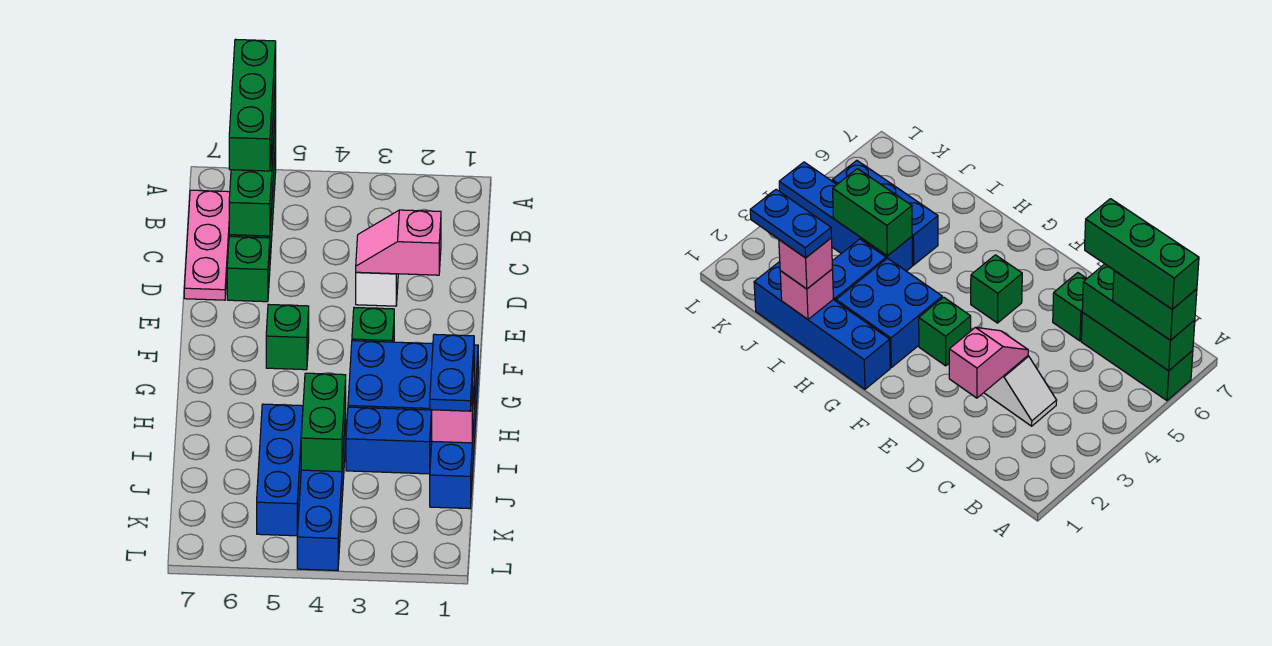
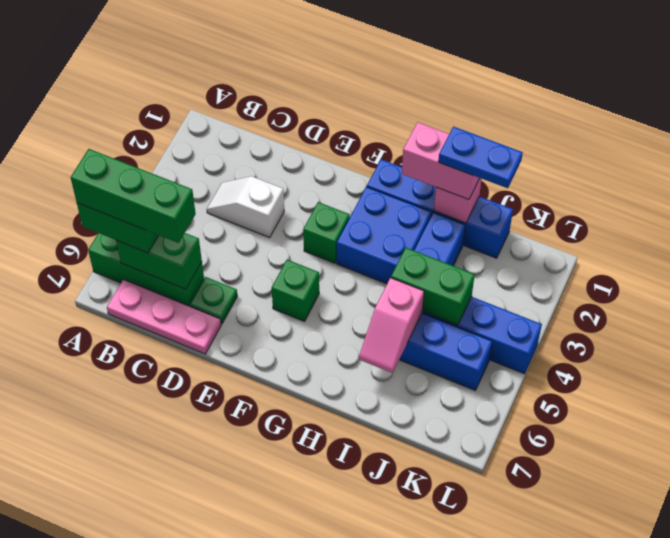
green brick A6:C6 level 2 -> green brick B6:C6 level 2
pink slope D2:D3 level 2 top 2 -> pink slope I5:I6 level 2 top 5
green brick D6 level 1 -> green plate D6 level 1
pink brick I1 level 3 -> pink brick H1:I1 level 3

